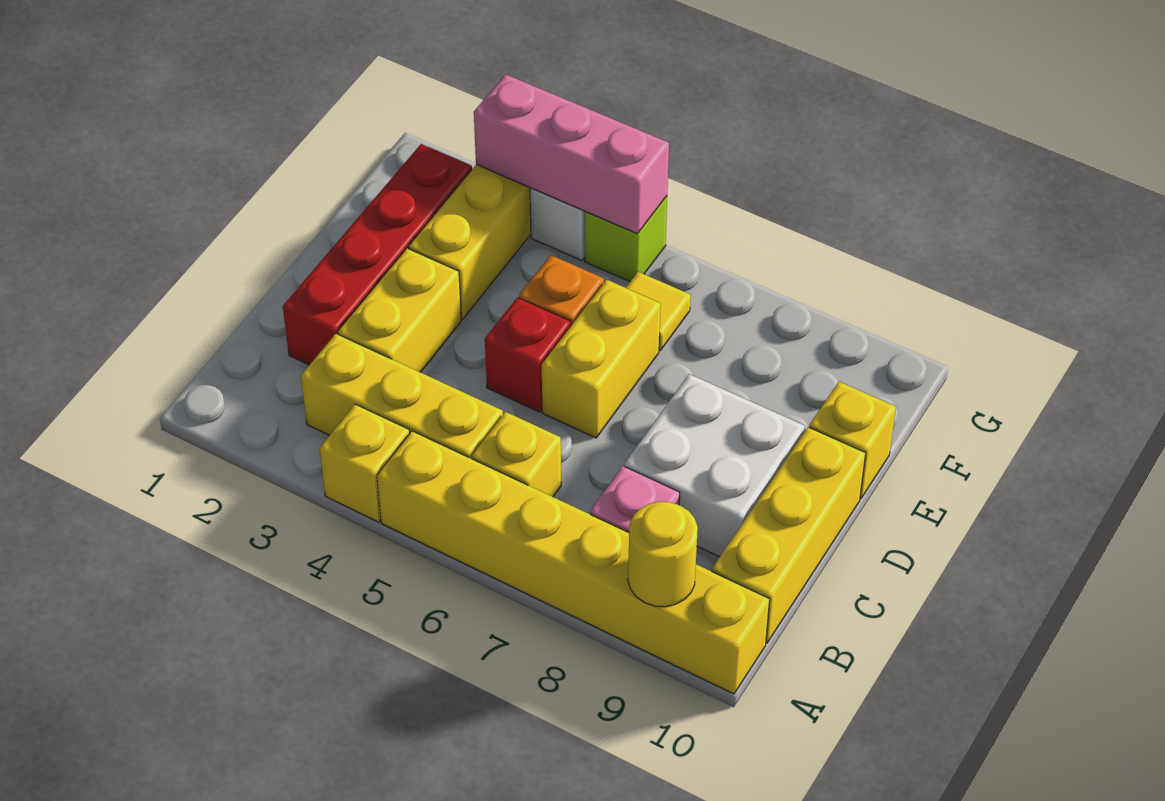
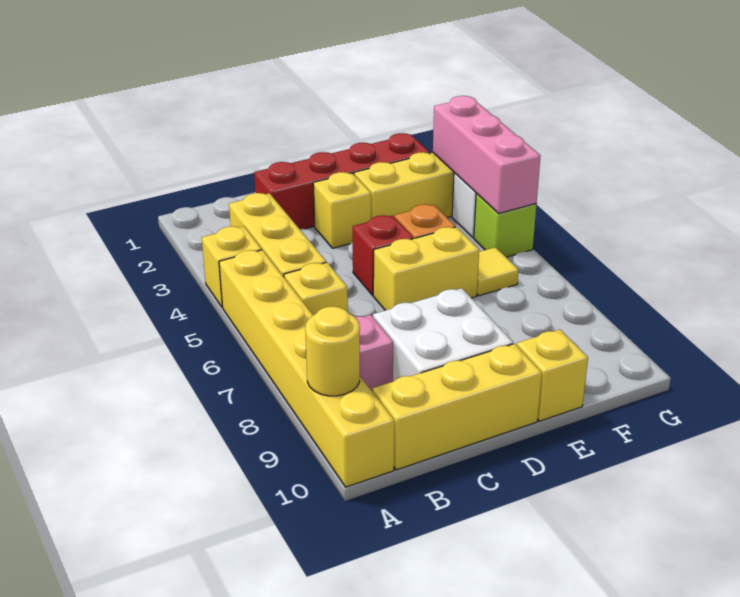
yellow brick C3:D3 level 1 -> yellow brick D3 level 1

